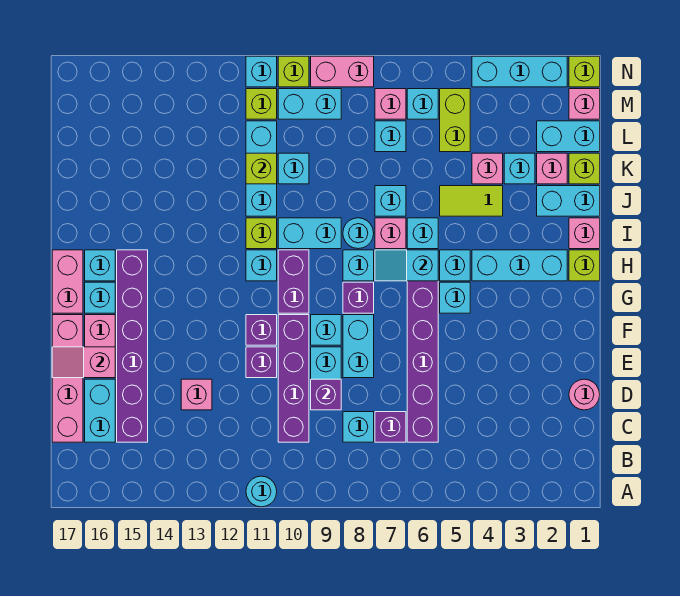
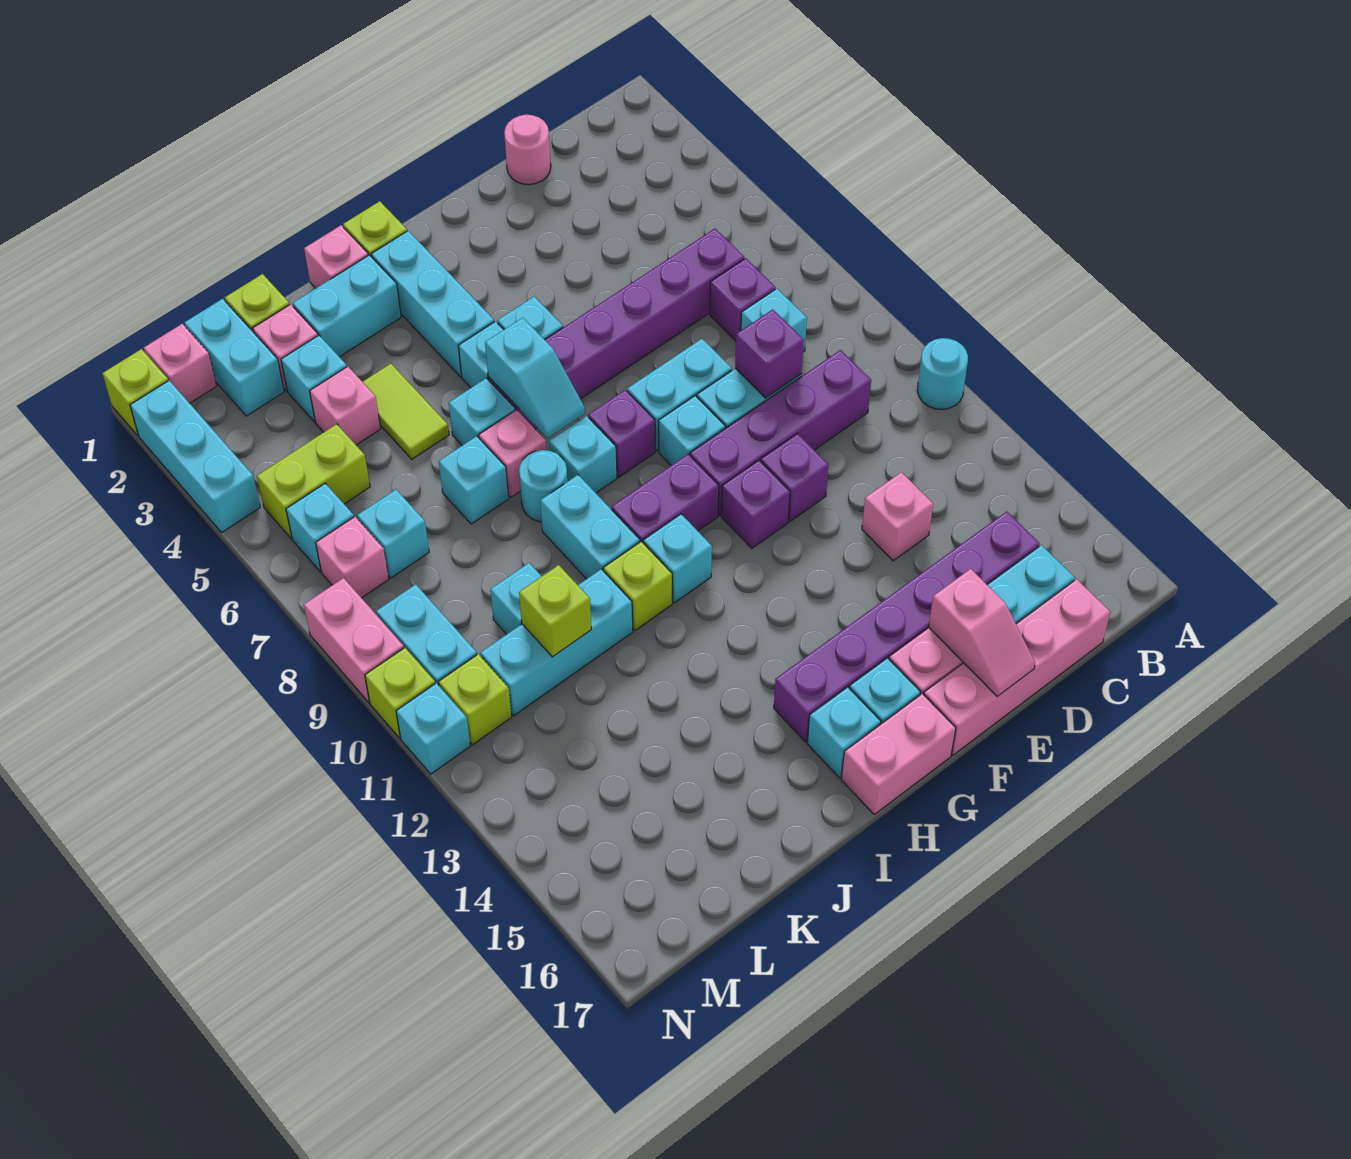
cyan brick J1:J2 level 1 -> cyan brick I2:J2 level 1

